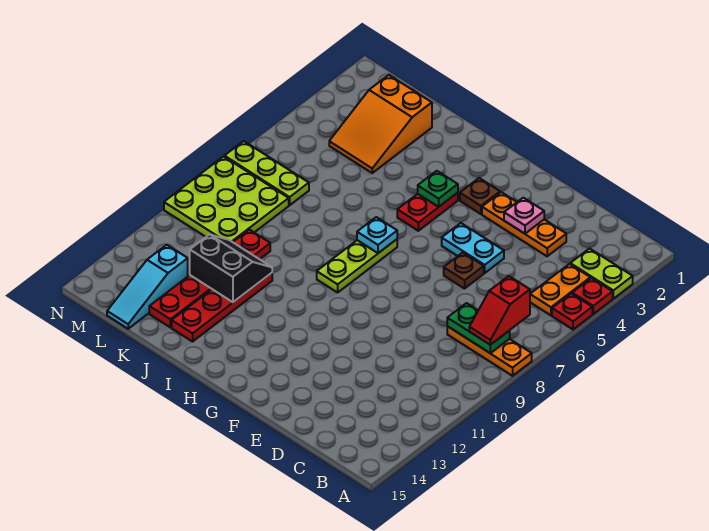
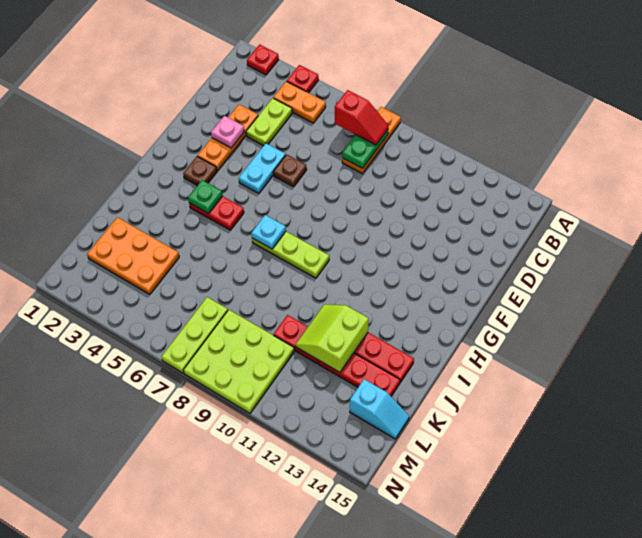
lime plate A3:B3 level 1 -> lime plate C4:D4 level 1
red plate A5 level 1 -> red plate A2 level 1
black slope J11:K12 level 2 top 12 -> lime slope J11:K12 level 2 top 12
orange slope K2:L4 level 1 top 2 -> orange plate K2:L4 level 1
cyan slope L13:L15 level 1 top 13 -> cyan slope L14:L15 level 1 top 14

